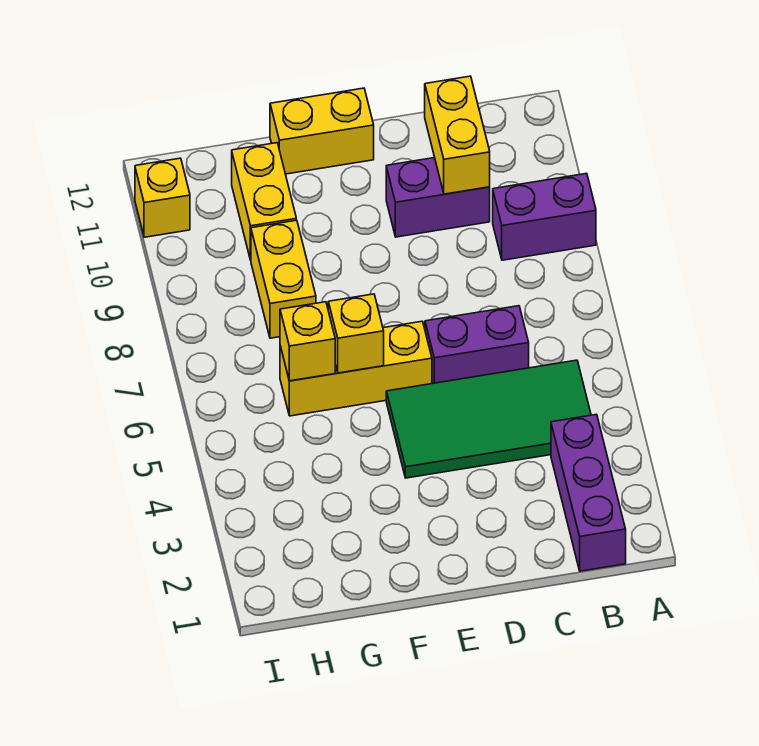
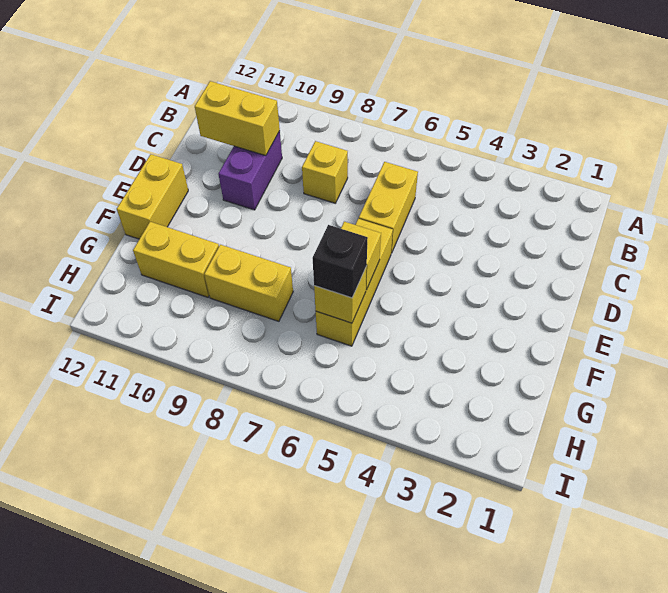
purple brick A9:B9 level 1 -> none
purple brick B1:B3 level 1 -> none
green tile B4:E5 level 1 -> none
purple brick C6:D6 level 1 -> yellow brick C6:D6 level 1
none -> black brick G6 level 3
yellow brick I11 level 1 -> yellow brick C8 level 1

